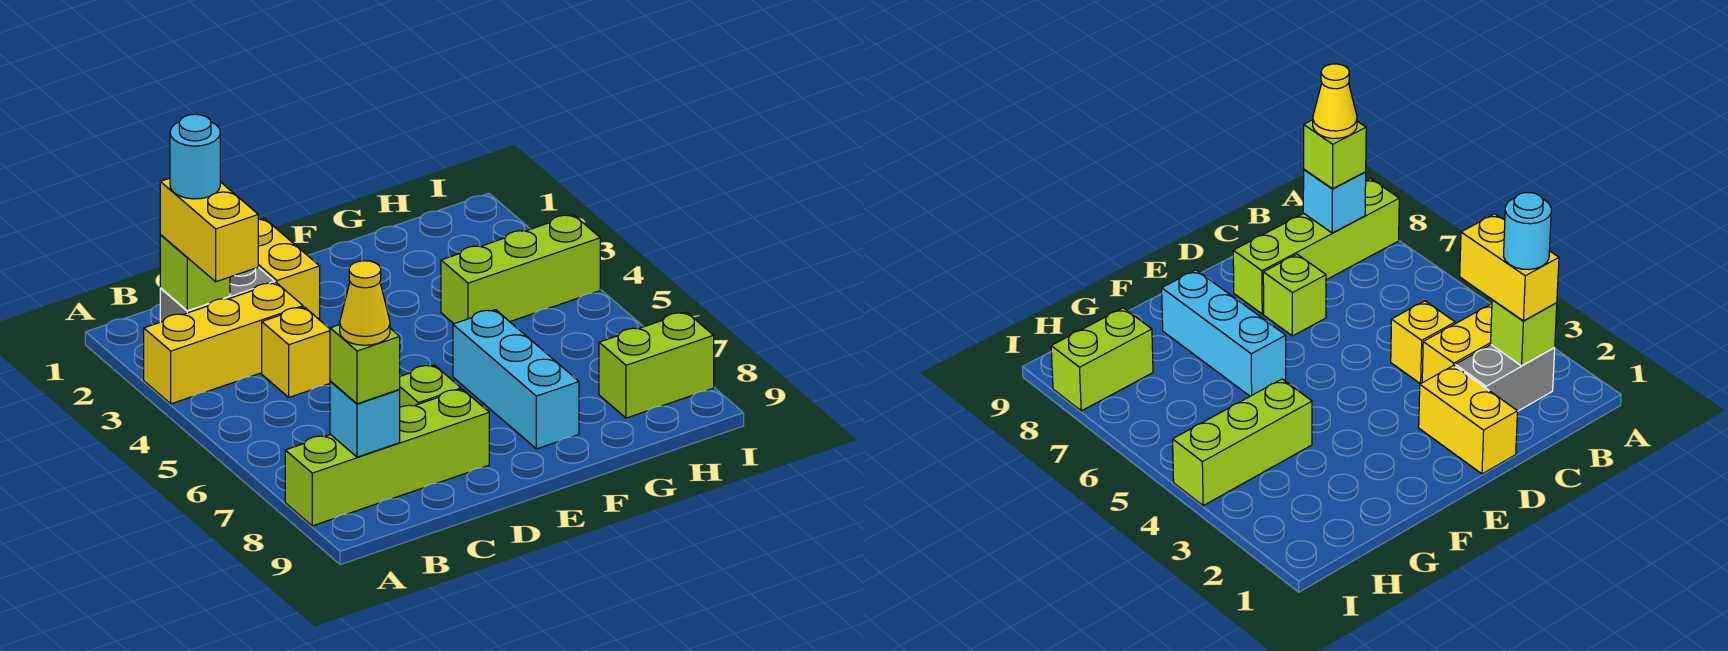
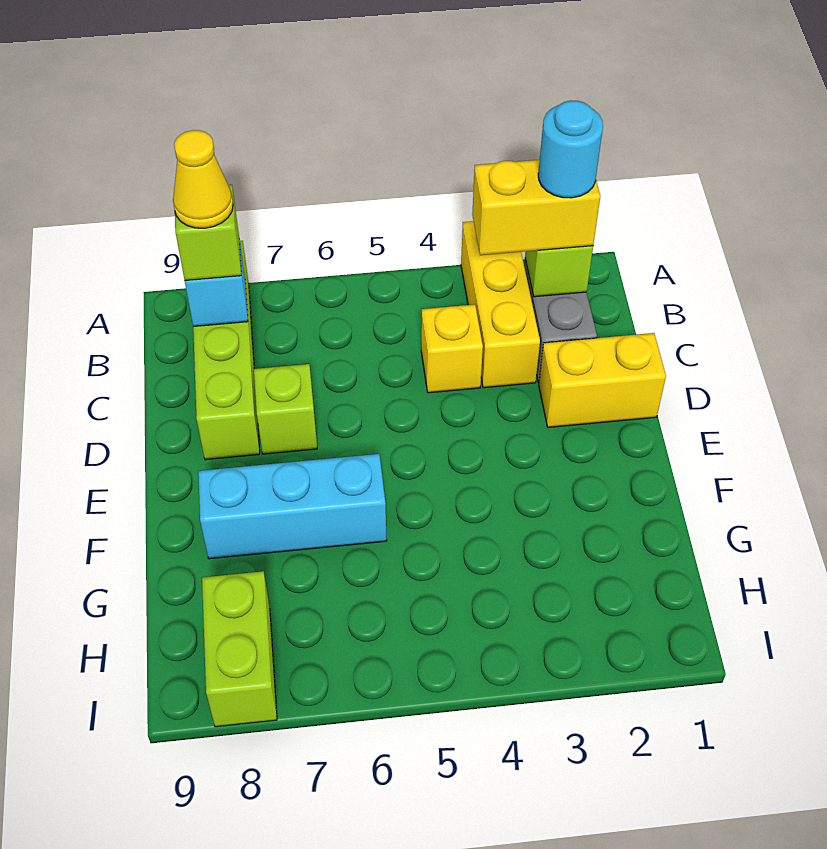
lime brick G4:I4 level 1 -> none

